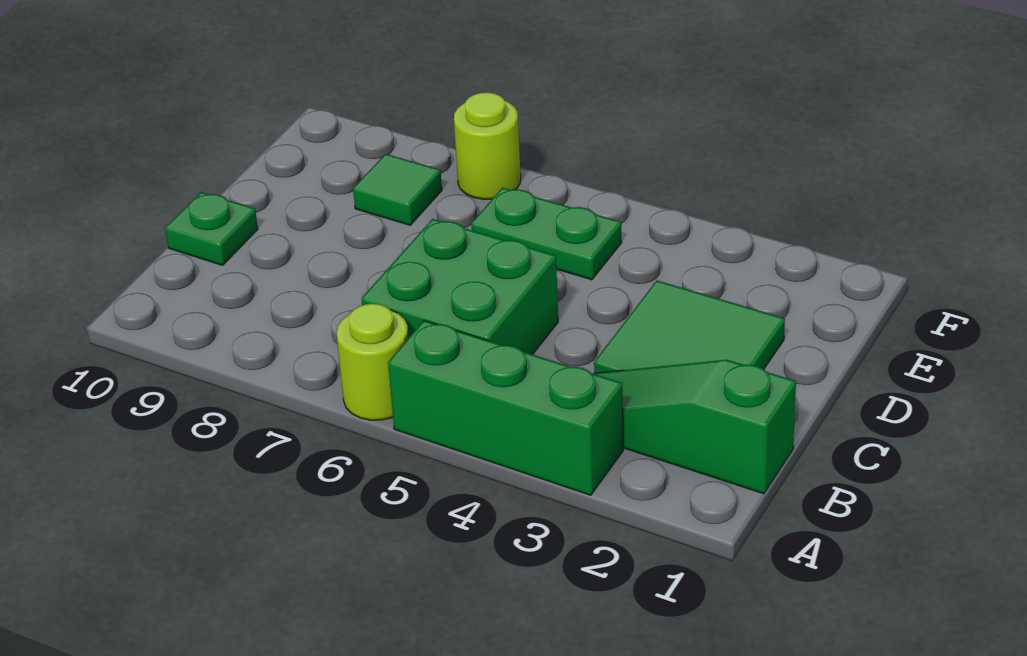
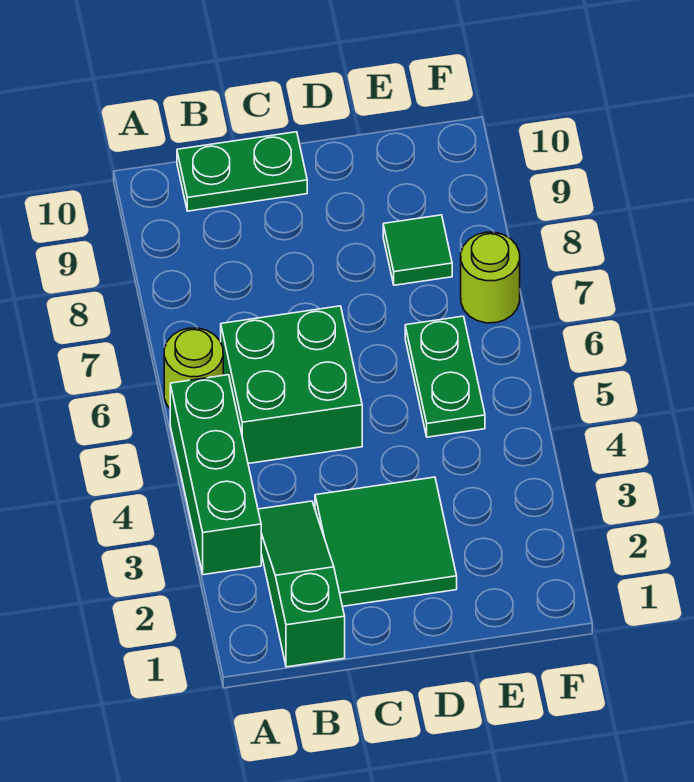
green plate C10 level 1 -> green plate B10:C10 level 1

